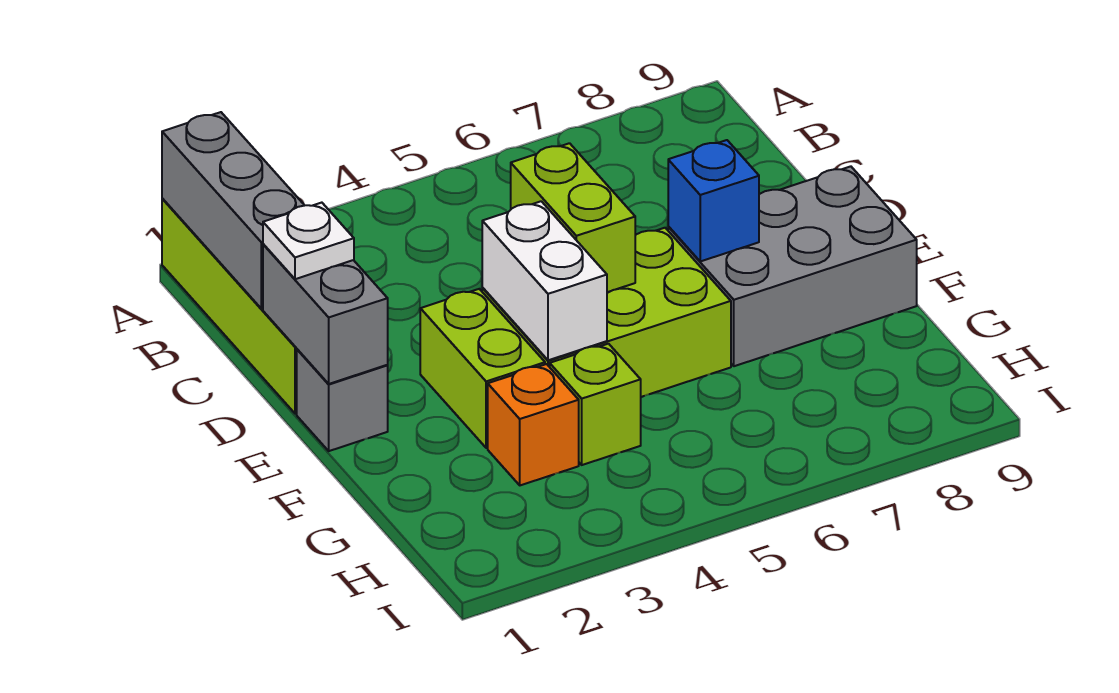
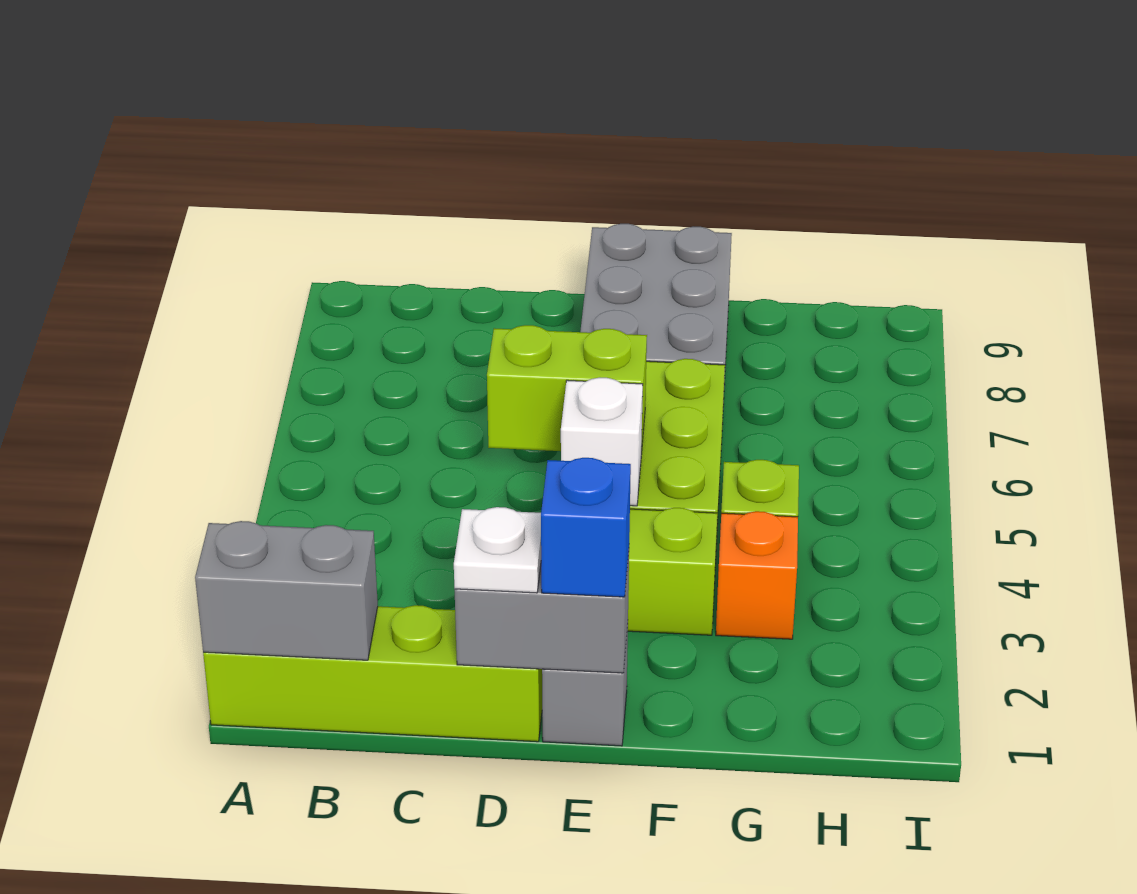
grey brick A1:C1 level 2 -> grey brick A1:B1 level 2
white brick E4:F4 level 2 -> white brick E4 level 2
blue brick E7 level 2 -> blue brick E1 level 3

